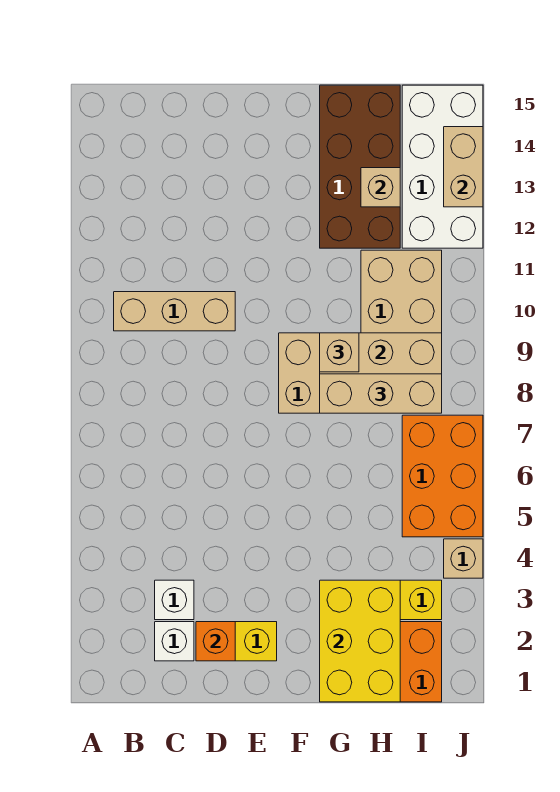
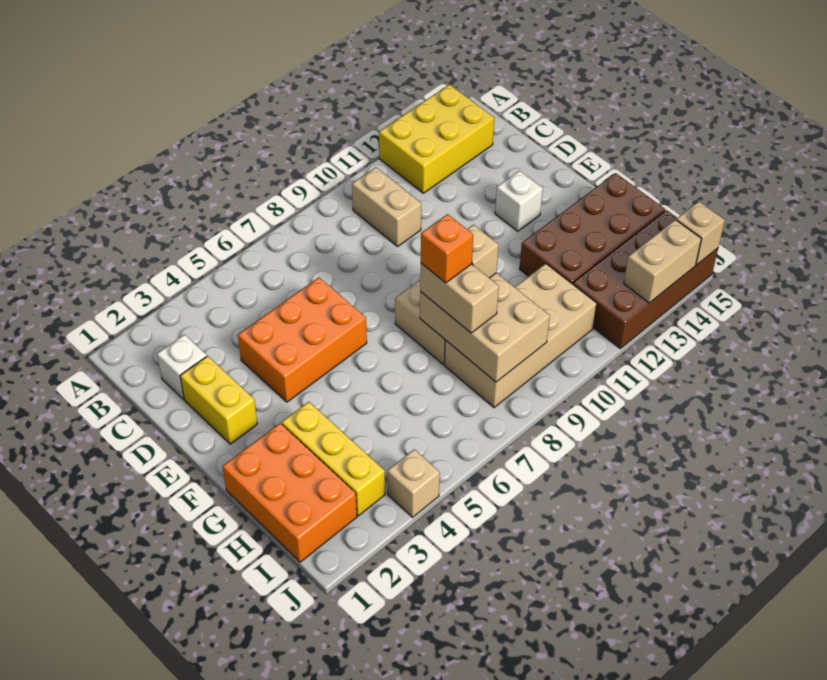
tan brick B10:D10 level 1 -> tan brick B10:C10 level 1
white brick C3 level 1 -> white brick E13 level 1
orange brick D2 level 2 -> orange brick G8 level 4
yellow brick G1:H3 level 2 -> yellow brick A12:B14 level 1
tan brick G8:I8 level 3 -> tan brick G8:H8 level 3
tan brick H13 level 2 -> tan brick J15 level 2
orange brick I5:J7 level 1 -> orange brick D4:E6 level 1
white brick I12:J15 level 1 -> brown brick I12:J15 level 1

